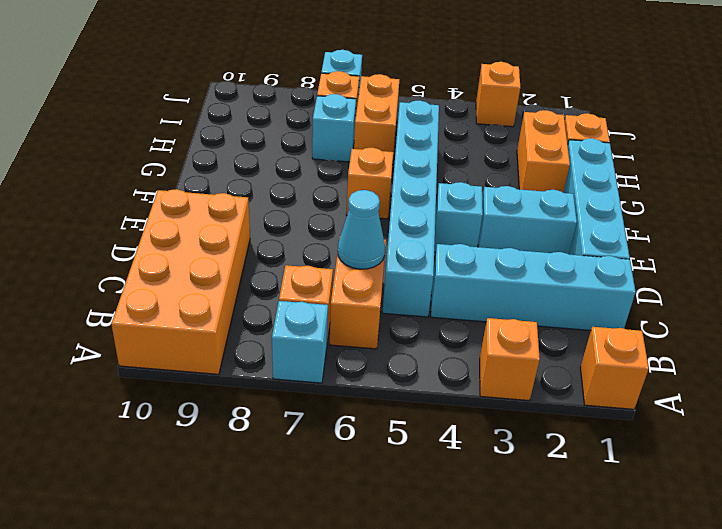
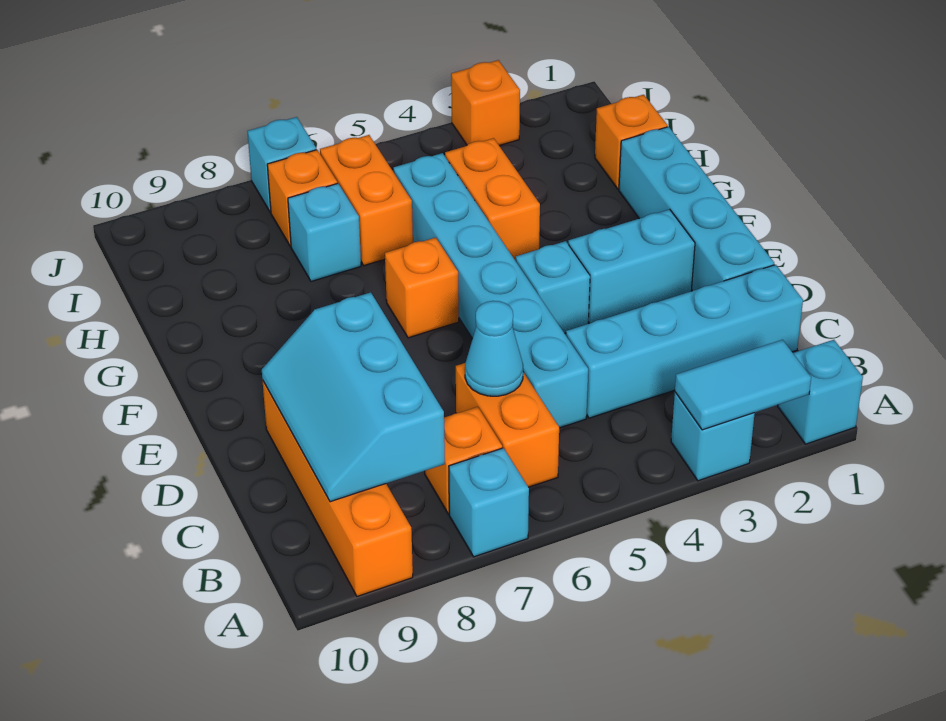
orange brick A1 level 1 -> cyan brick A1 level 1
none -> cyan tile A2:A3 level 2
orange brick A3 level 1 -> cyan brick A3 level 1
orange brick A9:D10 level 1 -> orange brick A9:D9 level 1
none -> cyan slope B8:D9 level 2 top 8
orange brick G2:H2 level 1 -> orange brick G4:H4 level 1

